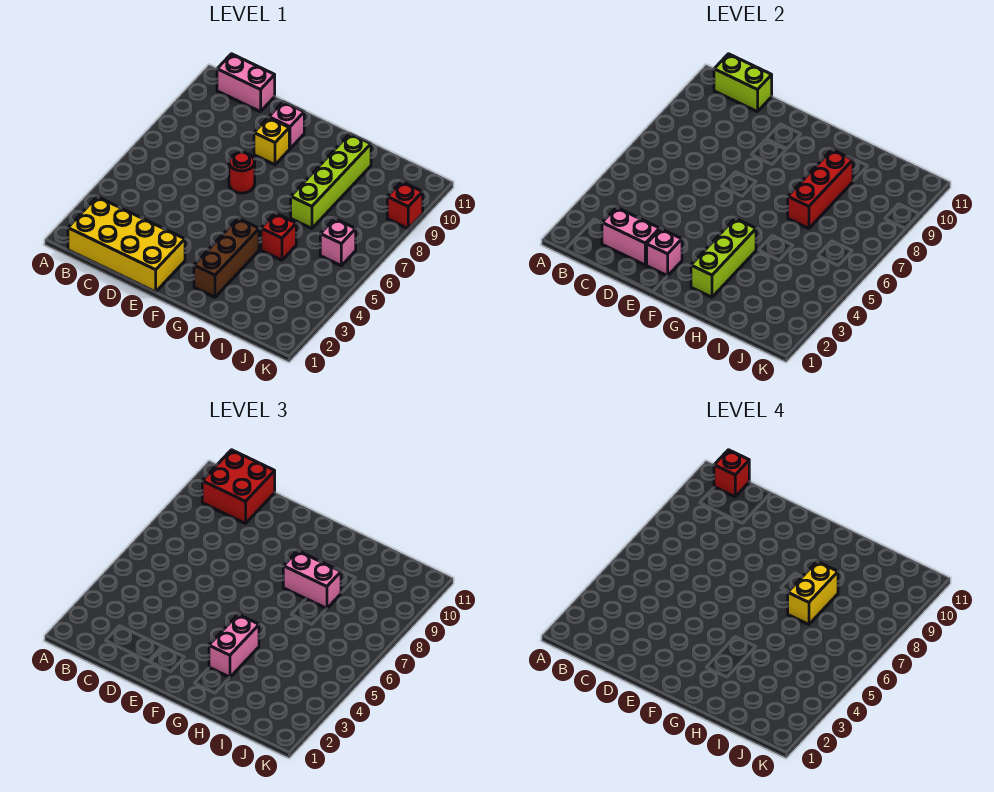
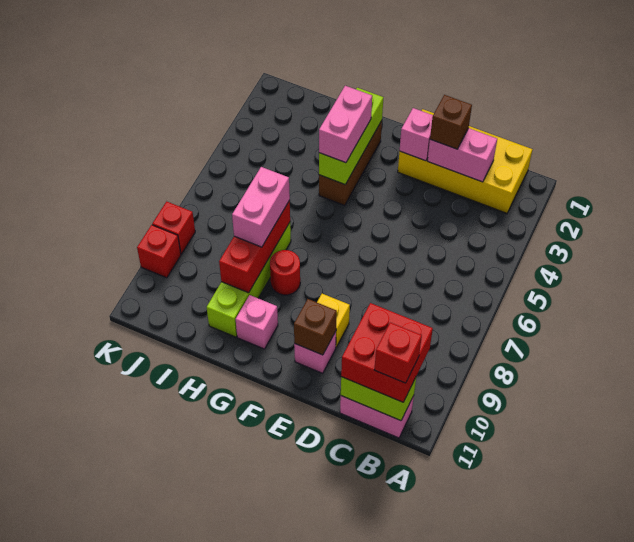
none -> brown brick D2 level 3
red round brick E7 level 1 -> red round brick G8 level 1
none -> brown brick E10 level 2
pink brick G8:H8 level 3 -> pink brick H7:H8 level 3
red brick H5 level 1 -> red brick K8 level 1
yellow brick H7:H8 level 4 -> none
pink brick J6 level 1 -> pink brick G10 level 1

